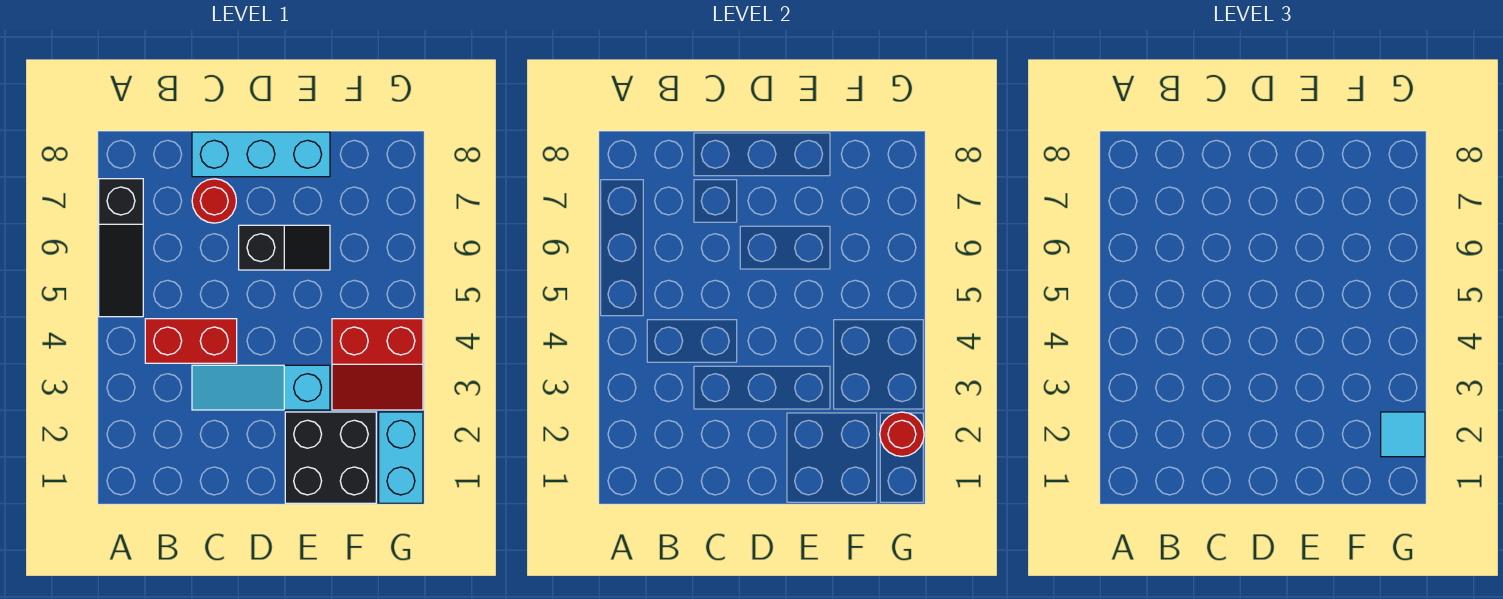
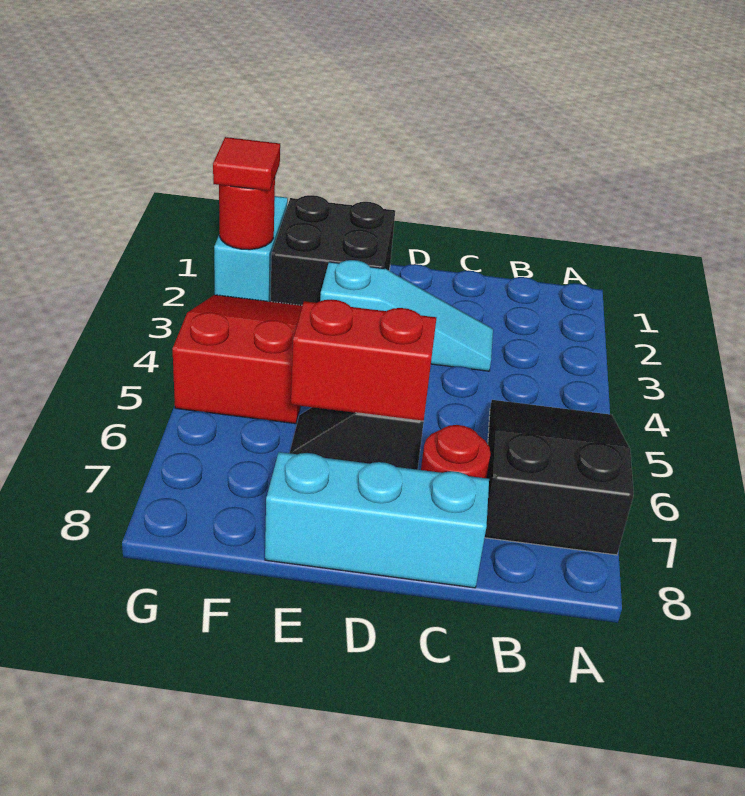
black slope A5:A7 level 1 top 7 -> black slope A5:B7 level 1 top 7
red brick B4:C4 level 1 -> red brick D6:E6 level 2
red slope F3:G4 level 1 top 4 -> red slope F3:G5 level 1 top 5
cyan tile G2 level 3 -> red tile G2 level 3

